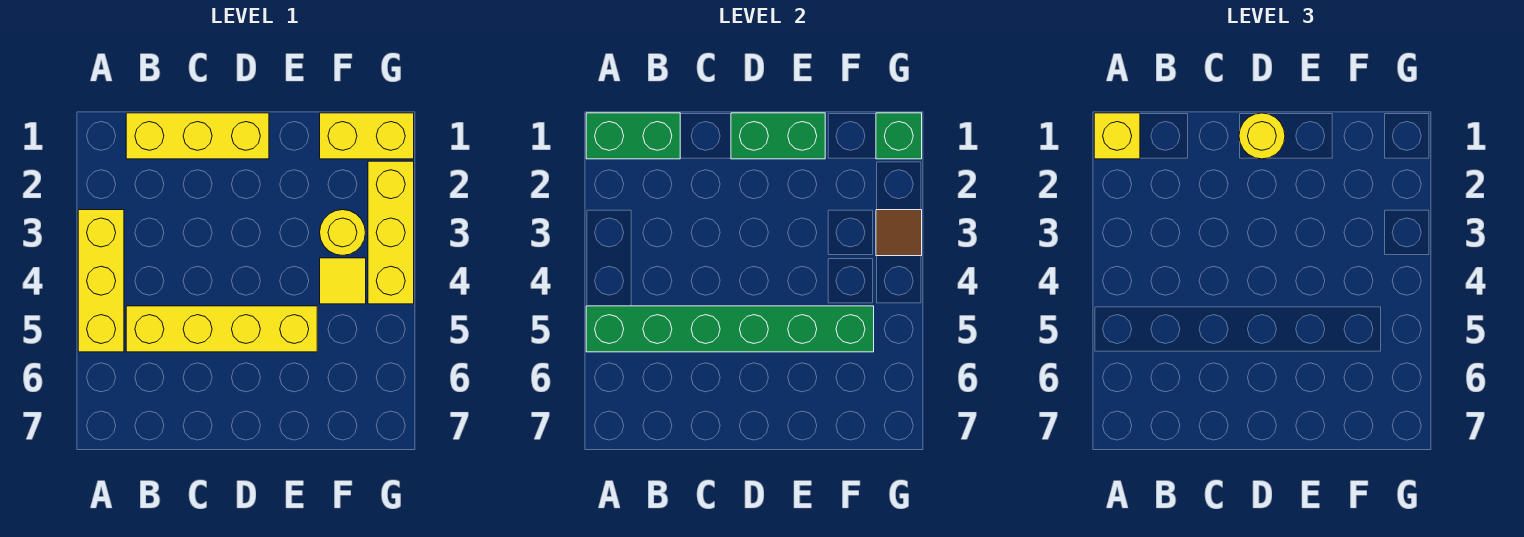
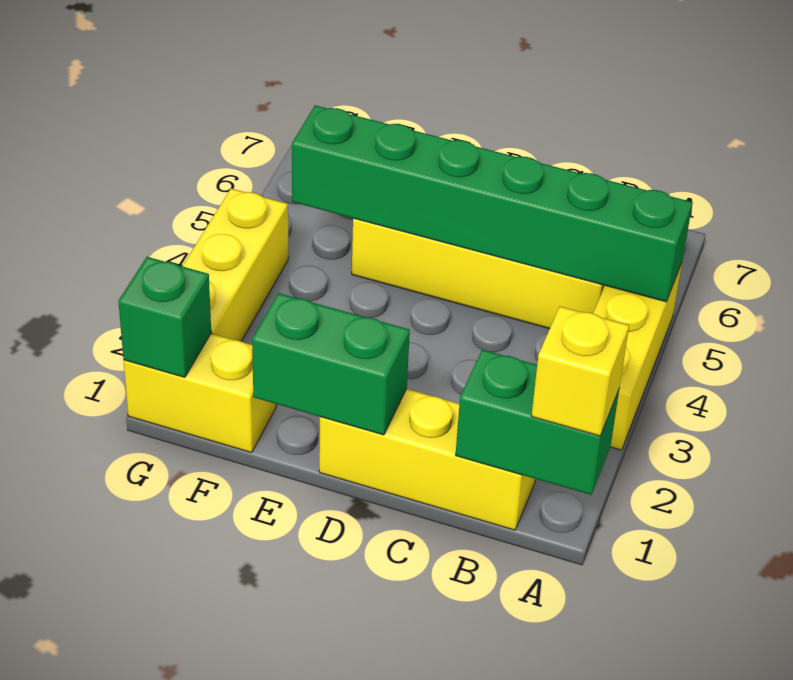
yellow round brick D1 level 3 -> none
yellow round brick F3 level 1 -> none
yellow tile F4 level 1 -> none
brown tile G3 level 2 -> none

